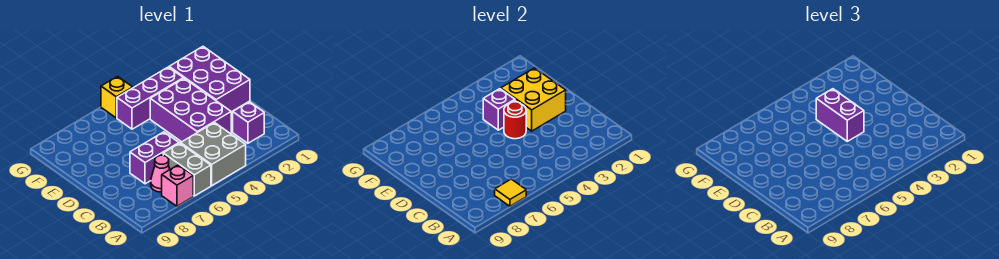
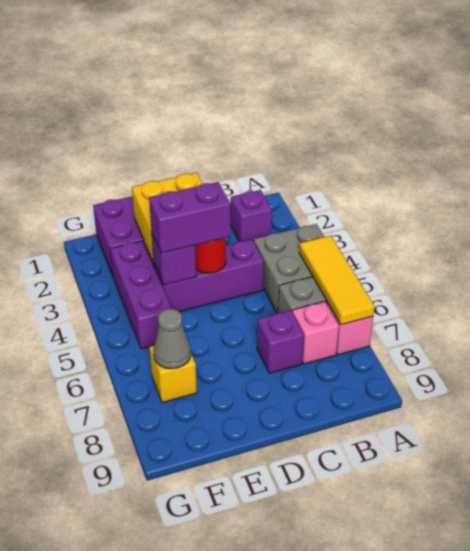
yellow tile A7 level 2 -> yellow tile A5:A7 level 2
pink cone B7 level 1 -> pink brick B7 level 1
purple brick C3:E4 level 1 -> purple brick C4:E4 level 1
purple brick C6:C7 level 1 -> purple brick C7 level 1
none -> grey cone F7 level 2
yellow brick G5 level 1 -> yellow brick F7 level 1

